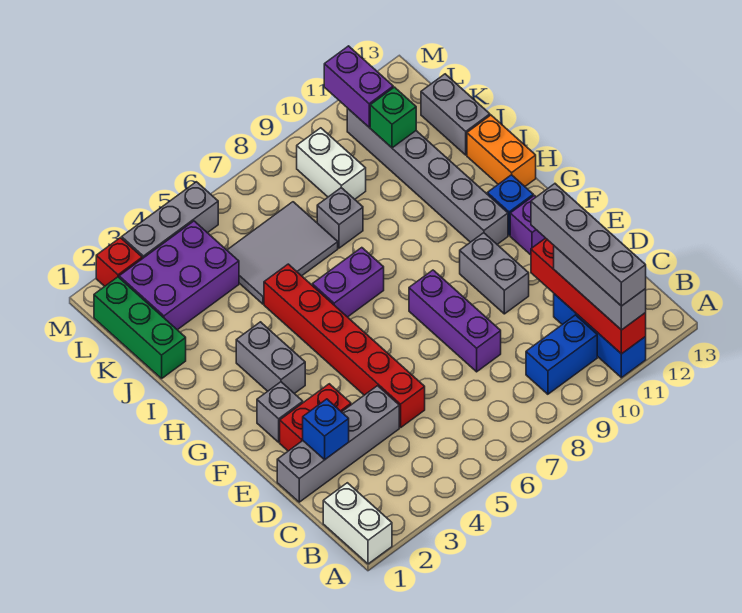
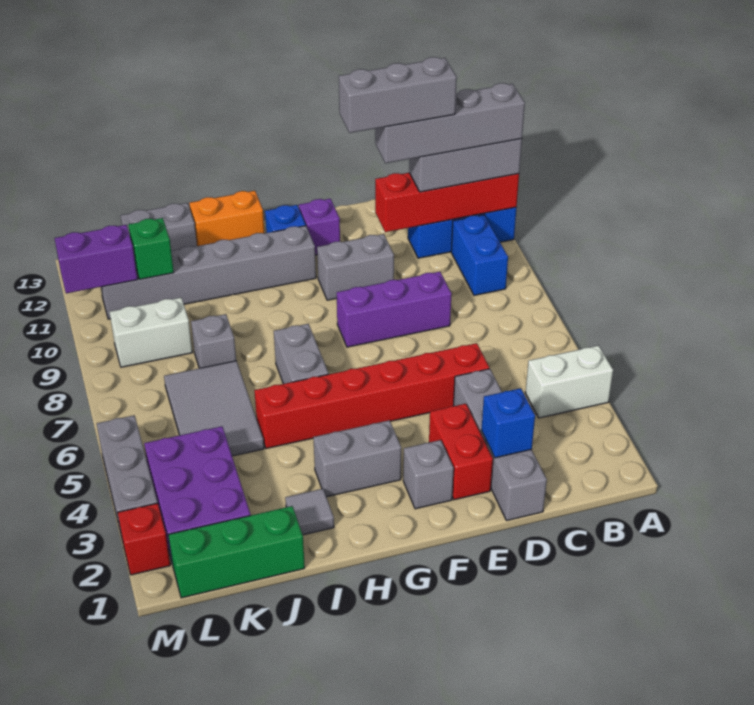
white brick A1:B1 level 1 -> white brick A4:B4 level 1
none -> grey brick C11:E11 level 5
purple brick H6:H7 level 1 -> grey brick H6:H7 level 1
none -> grey tile I2 level 1

